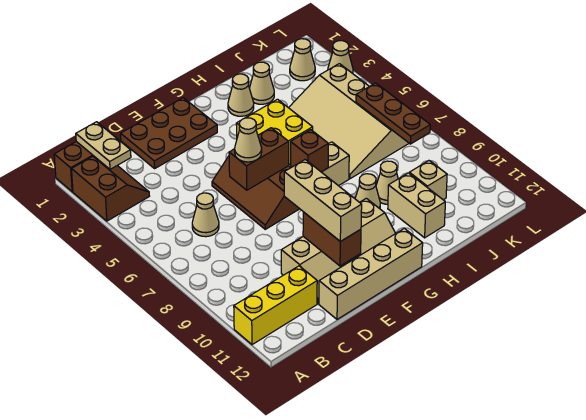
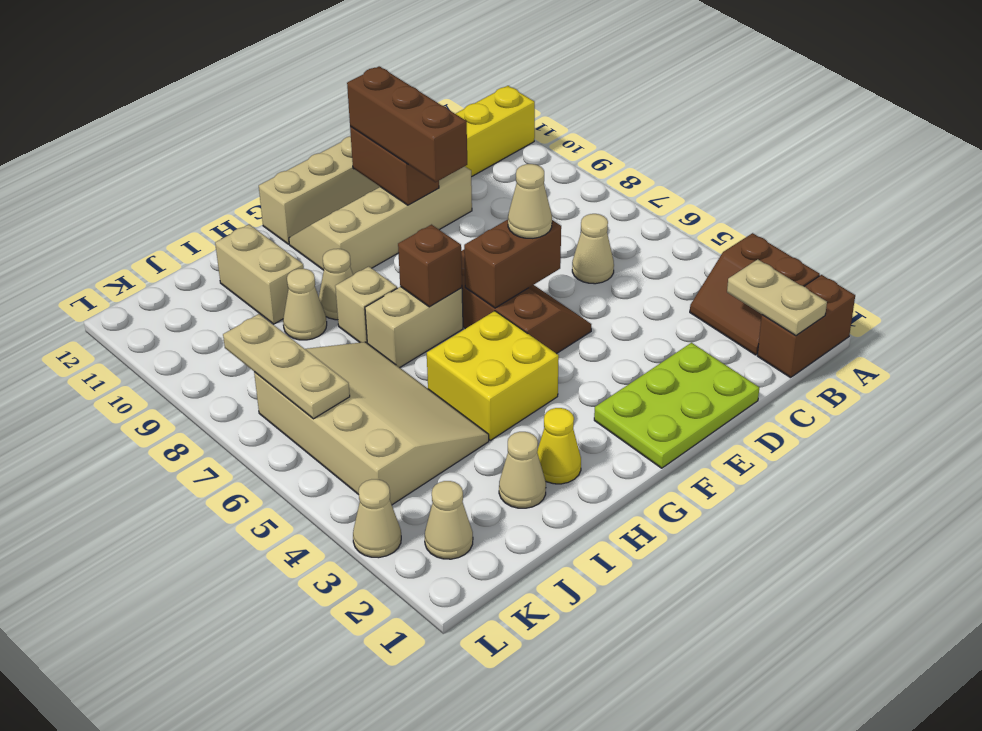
brown plate D1:F2 level 1 -> lime plate D1:F2 level 1
tan brick E9:E11 level 3 -> brown brick E9:E11 level 3
tan cone H2 level 1 -> yellow cone H2 level 1
tan brick J10 level 1 -> tan brick H8 level 1
brown plate K6:K8 level 2 -> tan plate K6:K8 level 2

